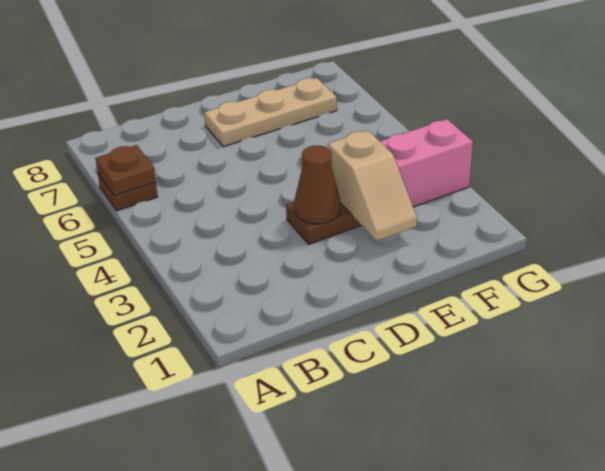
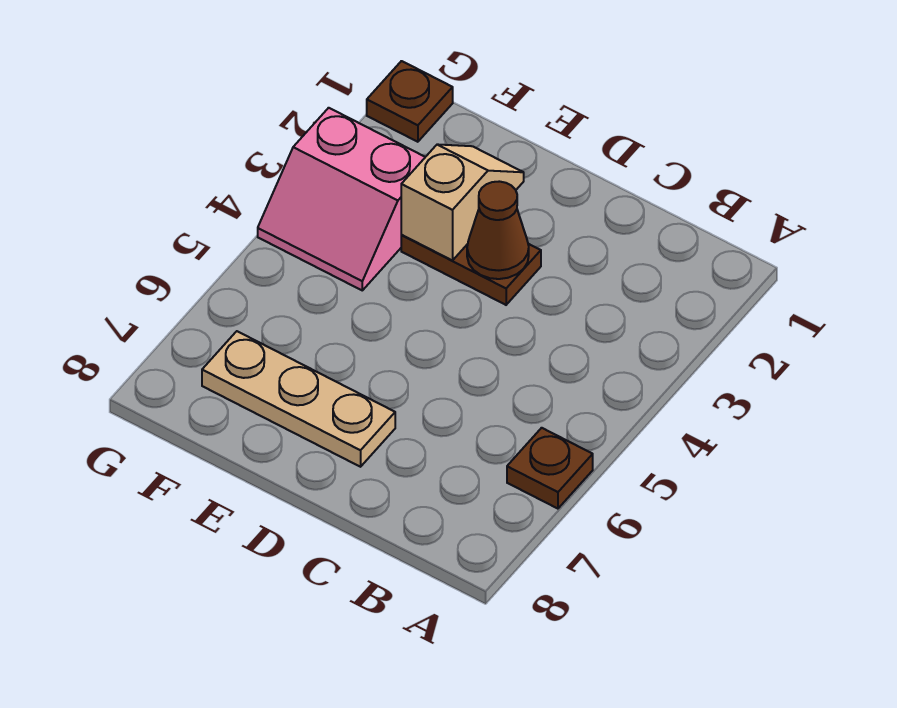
brown plate A6 level 2 -> brown plate G1 level 1

